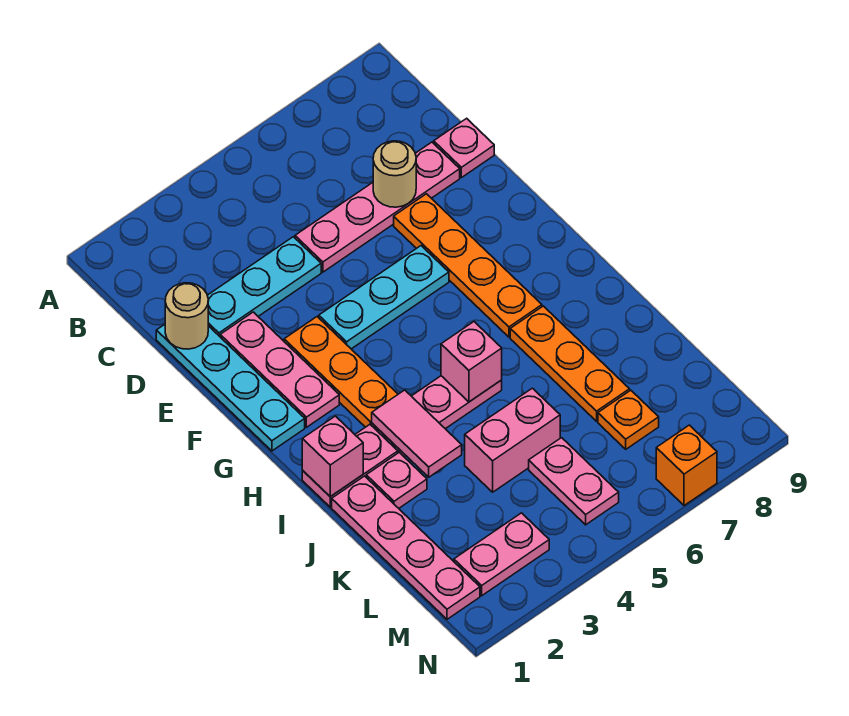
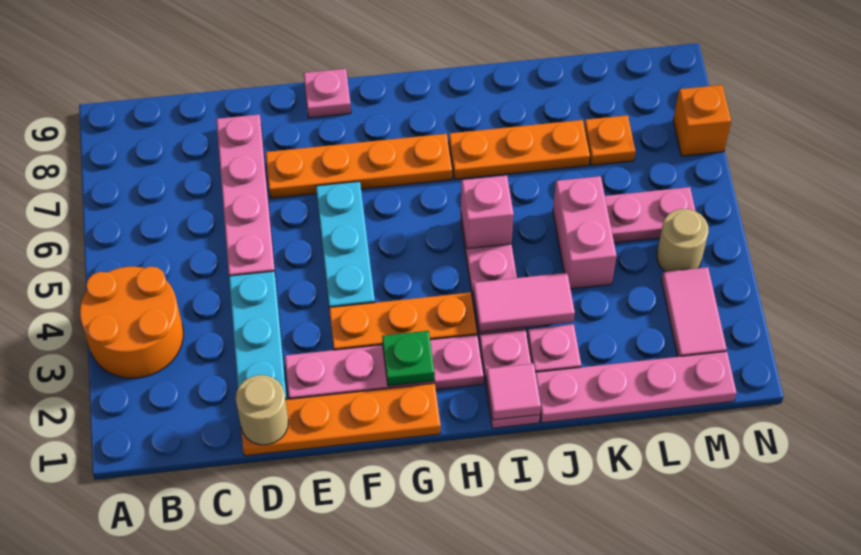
none -> orange round brick A3:B4 level 1
cyan plate D1:G1 level 1 -> orange plate D1:G1 level 1
tan round brick D7 level 2 -> tan round brick M4 level 1
pink plate D9 level 1 -> pink plate F9 level 1
pink plate E2:G2 level 1 -> pink plate E2:H2 level 1
none -> green plate G2 level 2
pink brick I1 level 2 -> pink tile I1 level 2
pink plate M2:M3 level 1 -> pink tile M2:M3 level 1

